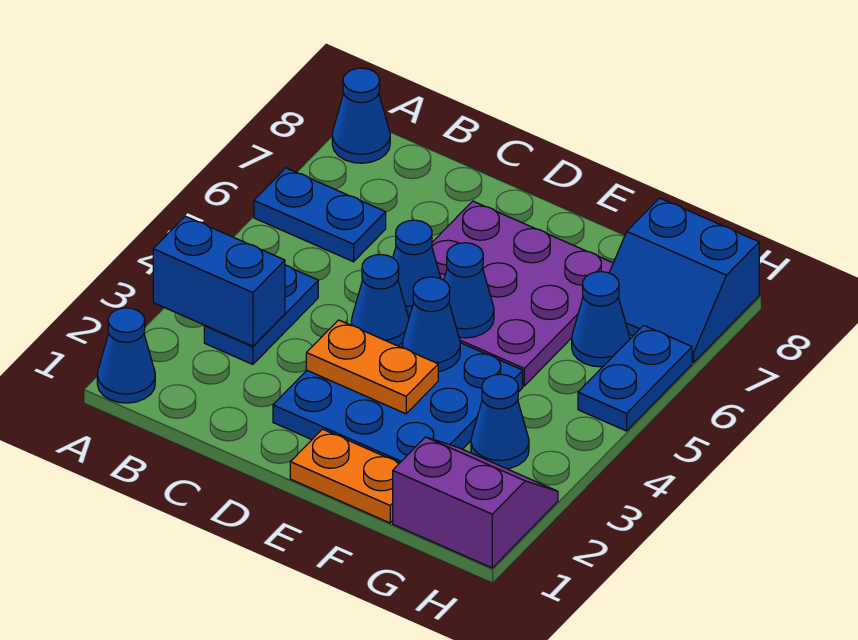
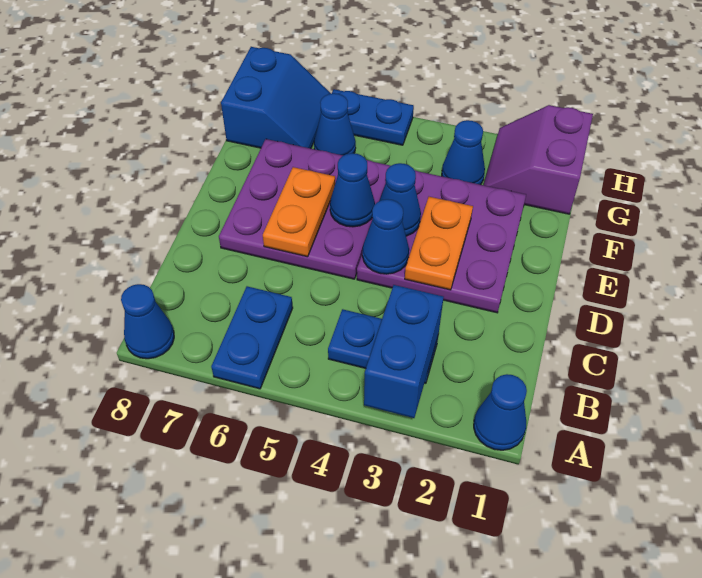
blue plate D2:F4 level 1 -> purple plate D2:F4 level 1
blue cone D5 level 2 -> none
orange plate E1:F1 level 1 -> orange plate D6:E6 level 2

